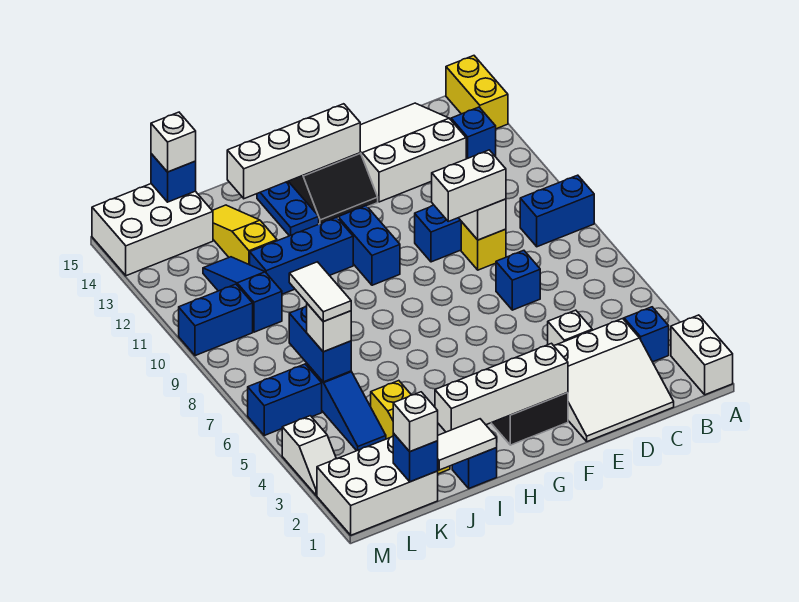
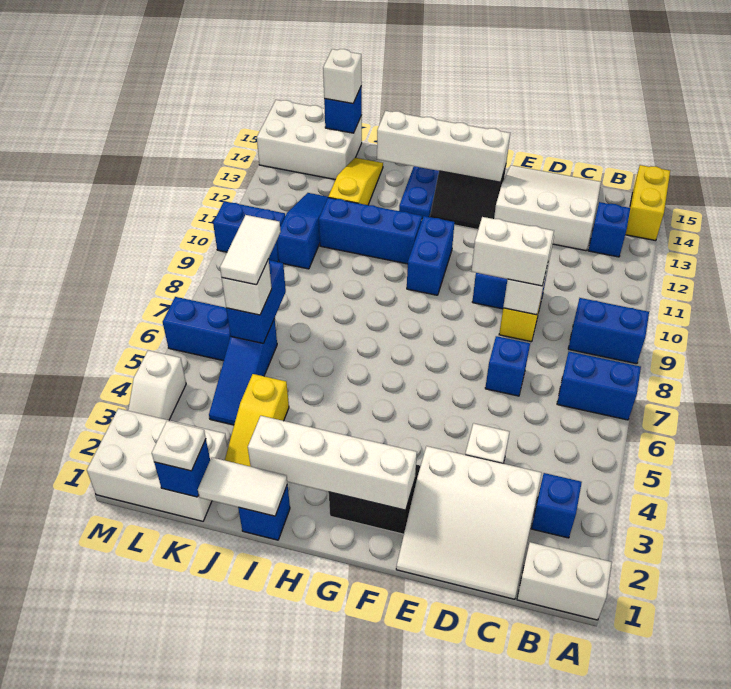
white brick A1:A2 level 1 -> white brick A1:B1 level 1
none -> blue brick A7:B7 level 1
white brick K1 level 3 -> white plate K1 level 3

